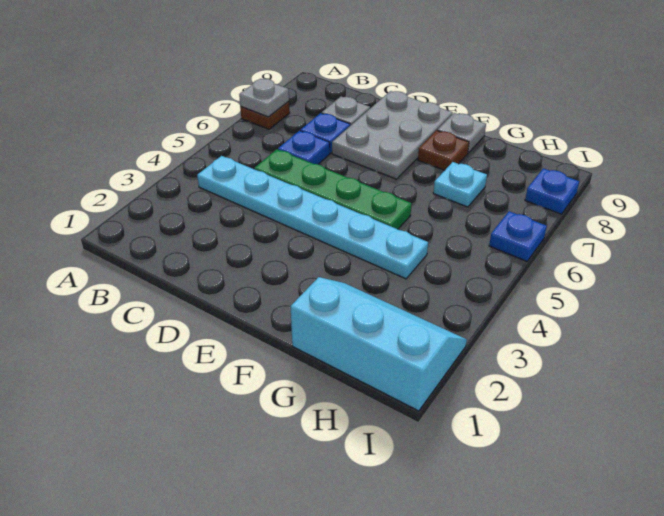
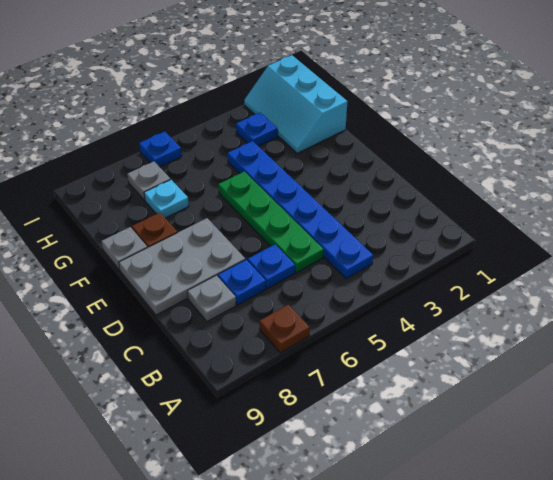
grey plate A7 level 2 -> grey plate H7 level 1
cyan plate B4:G4 level 1 -> blue plate B4:G4 level 1
blue plate I8 level 1 -> blue plate H3 level 1

